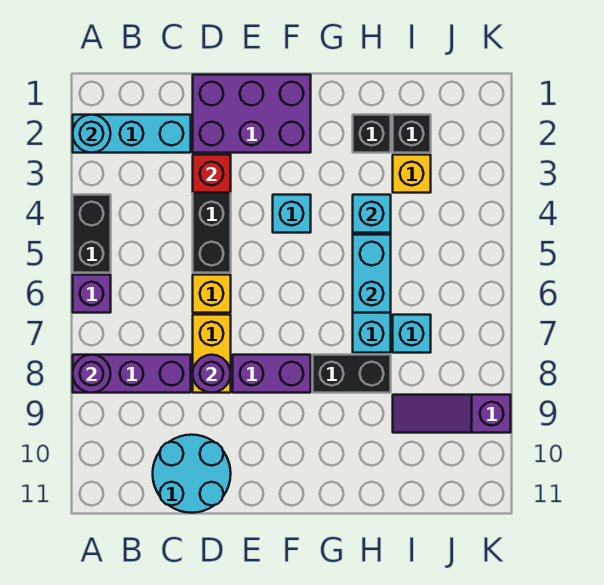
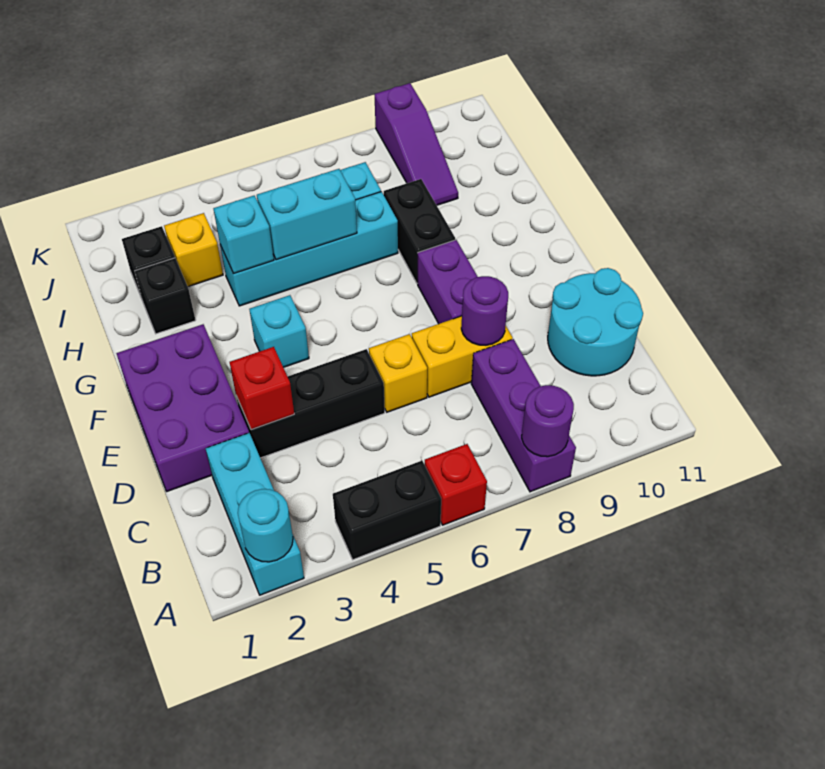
purple brick A6 level 1 -> red brick A6 level 1

